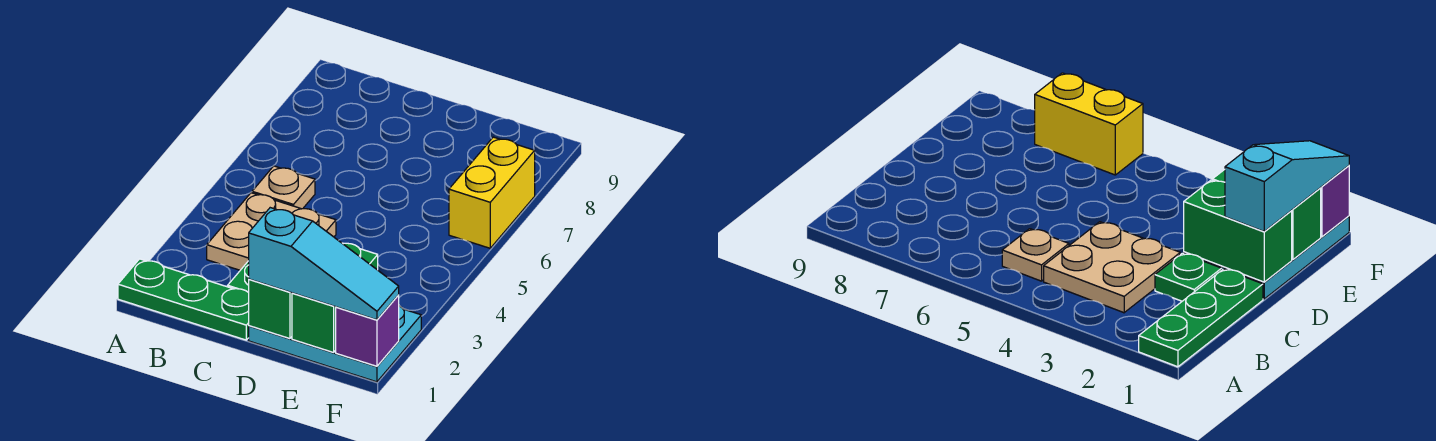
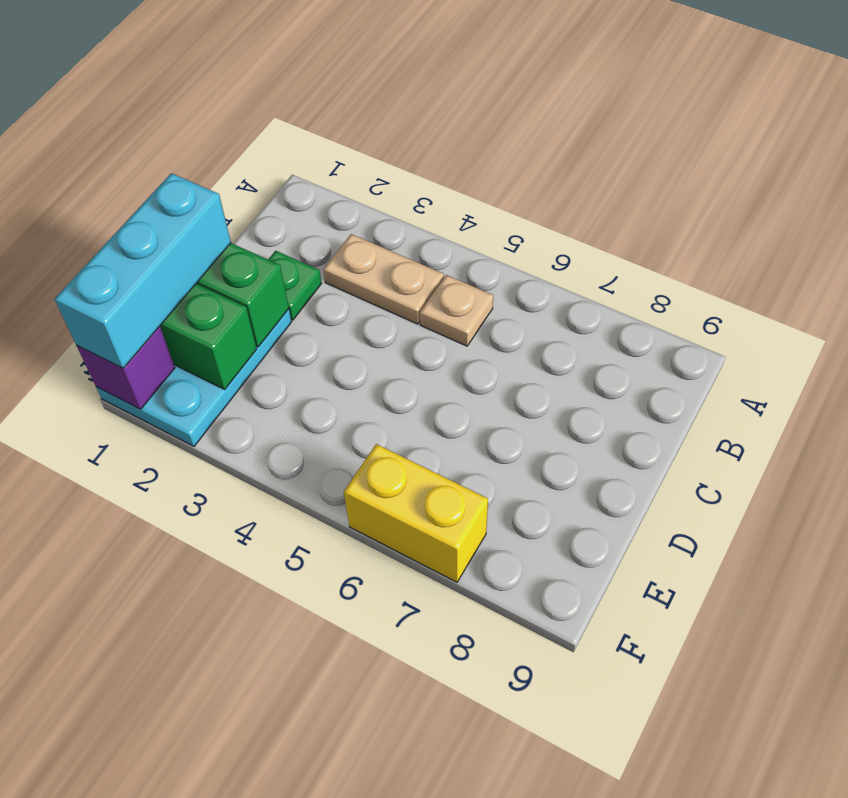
green plate A1:C1 level 1 -> none
tan plate B3:C4 level 1 -> tan plate B3:B4 level 1
cyan slope D1:F1 level 3 top D -> cyan brick D1:F1 level 3

